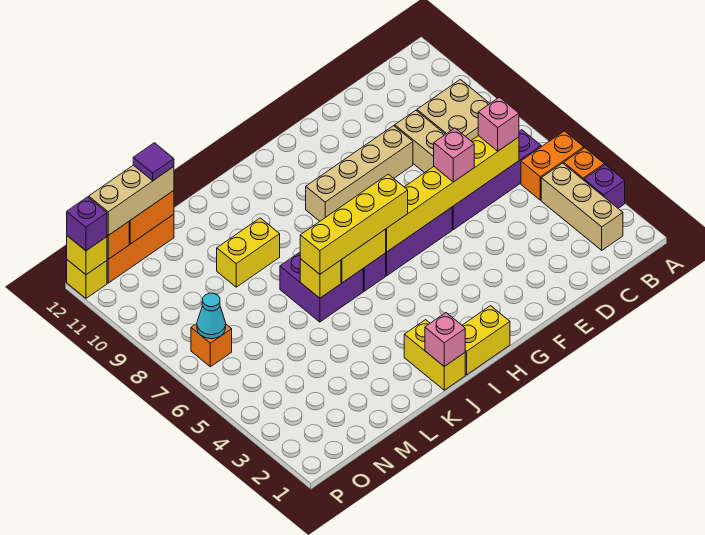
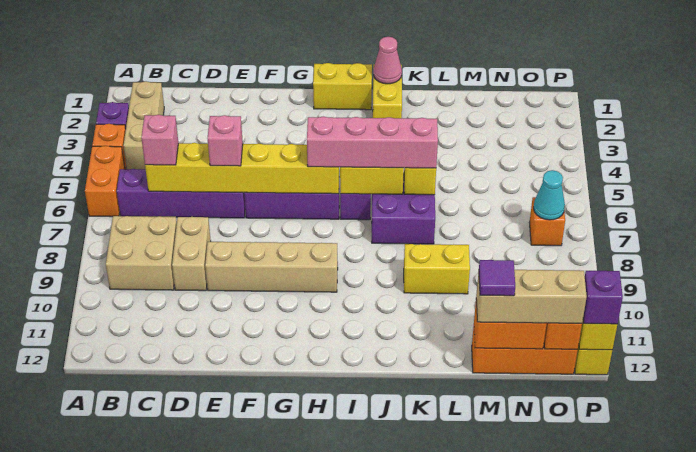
orange brick A5:B5 level 1 -> orange brick A5:A6 level 1
yellow brick H6:K6 level 3 -> pink brick H6:K6 level 3
pink brick J1 level 2 -> pink cone J1 level 2

